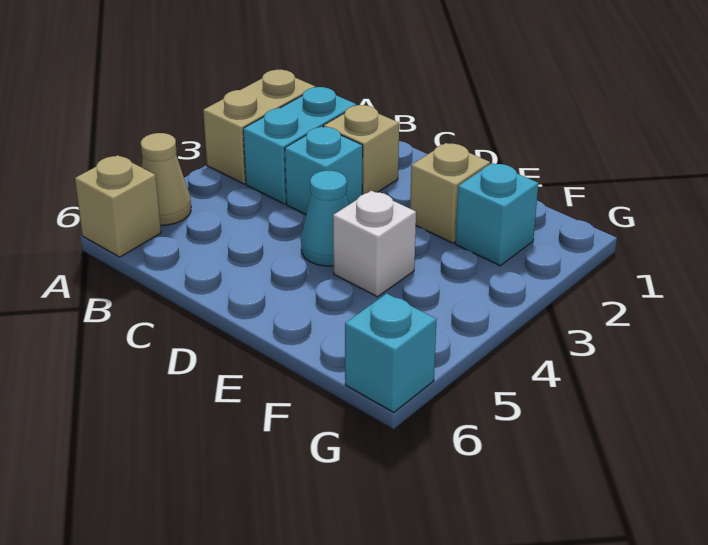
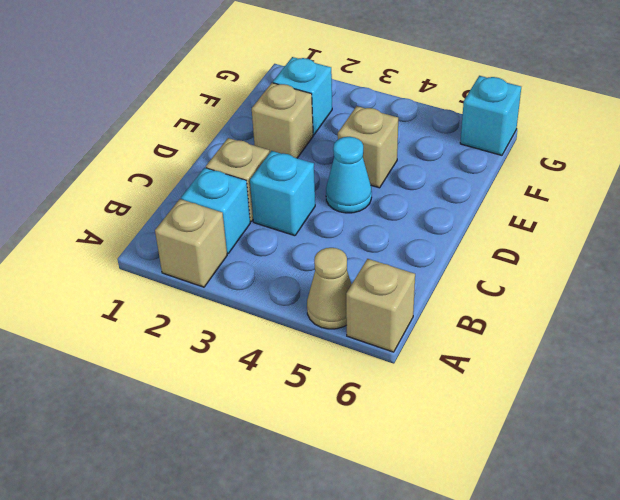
tan brick A2:A3 level 1 -> tan brick A2 level 1
cyan brick B2:B3 level 1 -> cyan brick B2 level 1
white brick E4 level 1 -> tan brick E4 level 1

